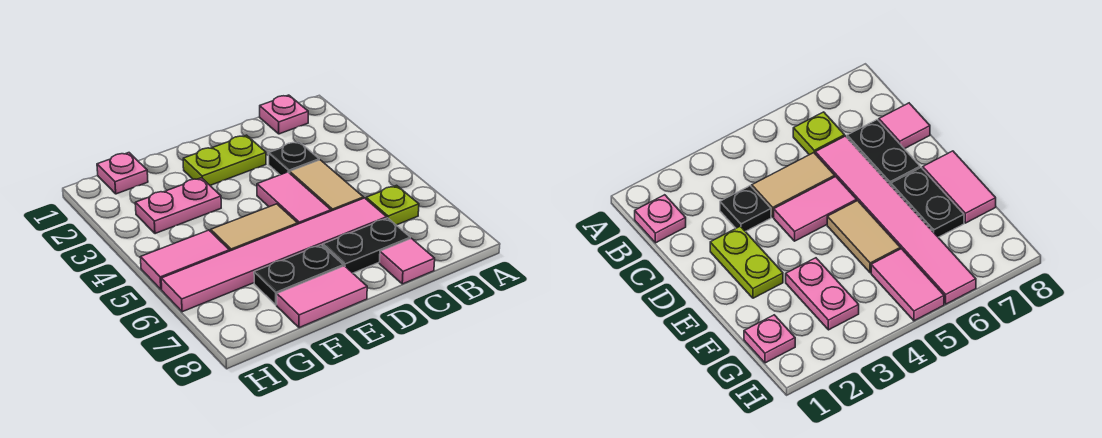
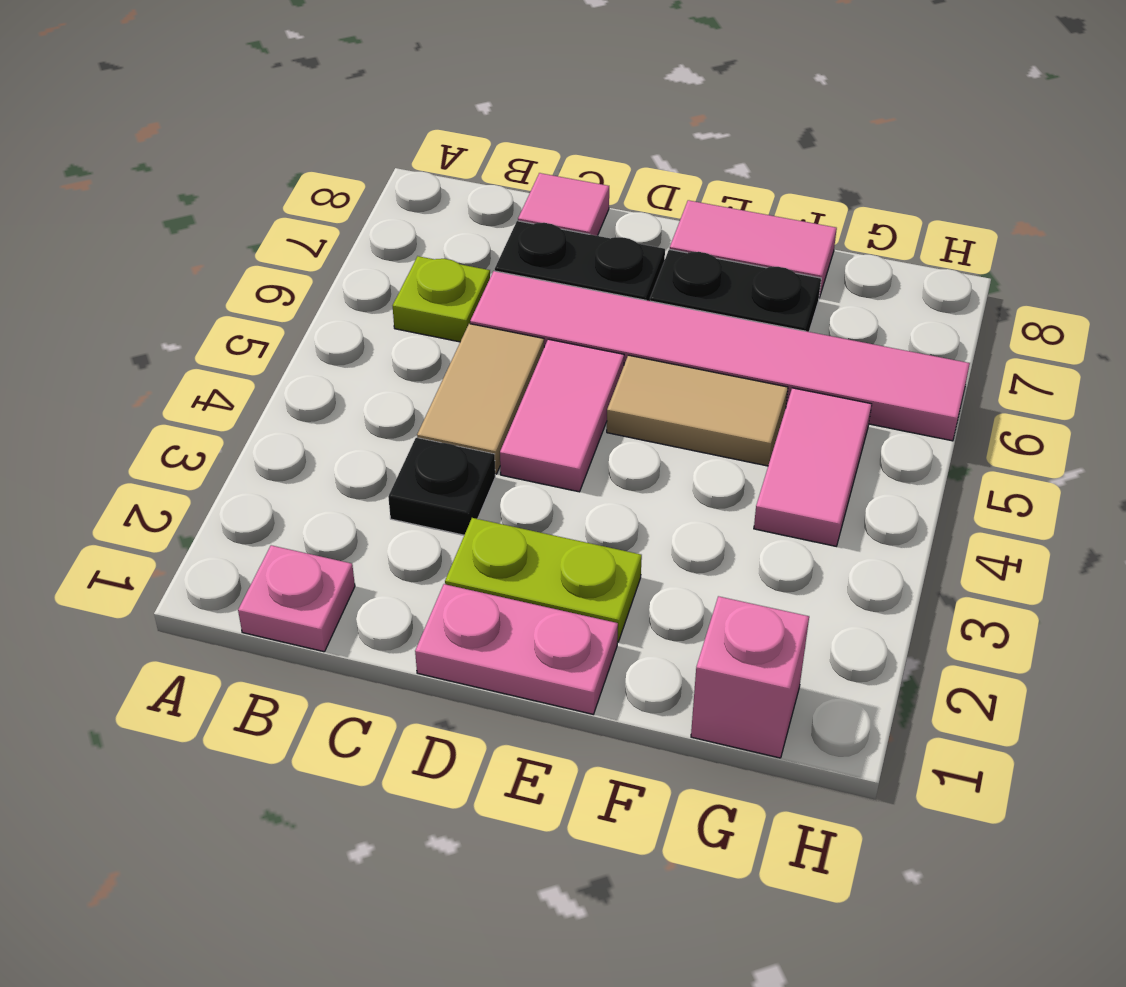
pink plate F3:G3 level 1 -> pink plate D1:E1 level 1
pink plate G1 level 1 -> pink brick G1 level 1
pink tile G5:H5 level 1 -> pink tile G4:G5 level 1

